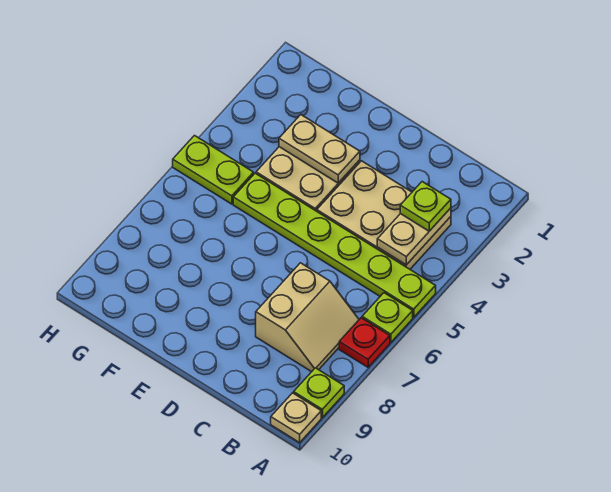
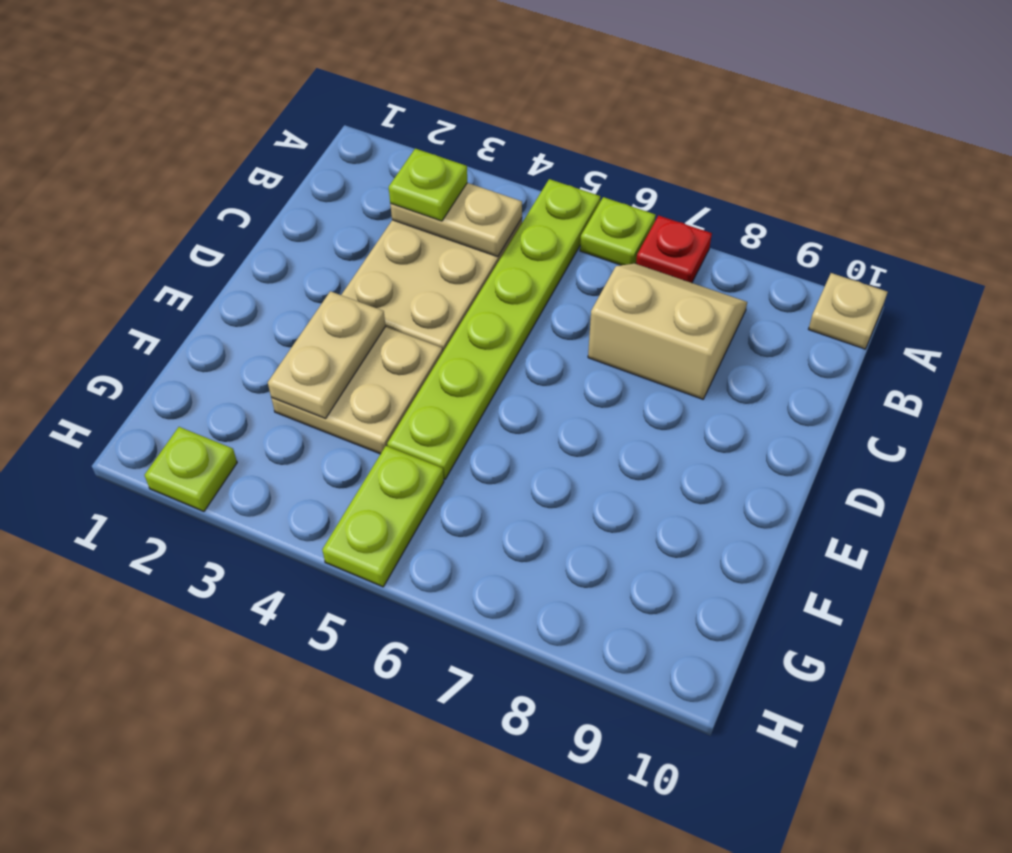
lime plate A9 level 1 -> lime plate H2 level 1

